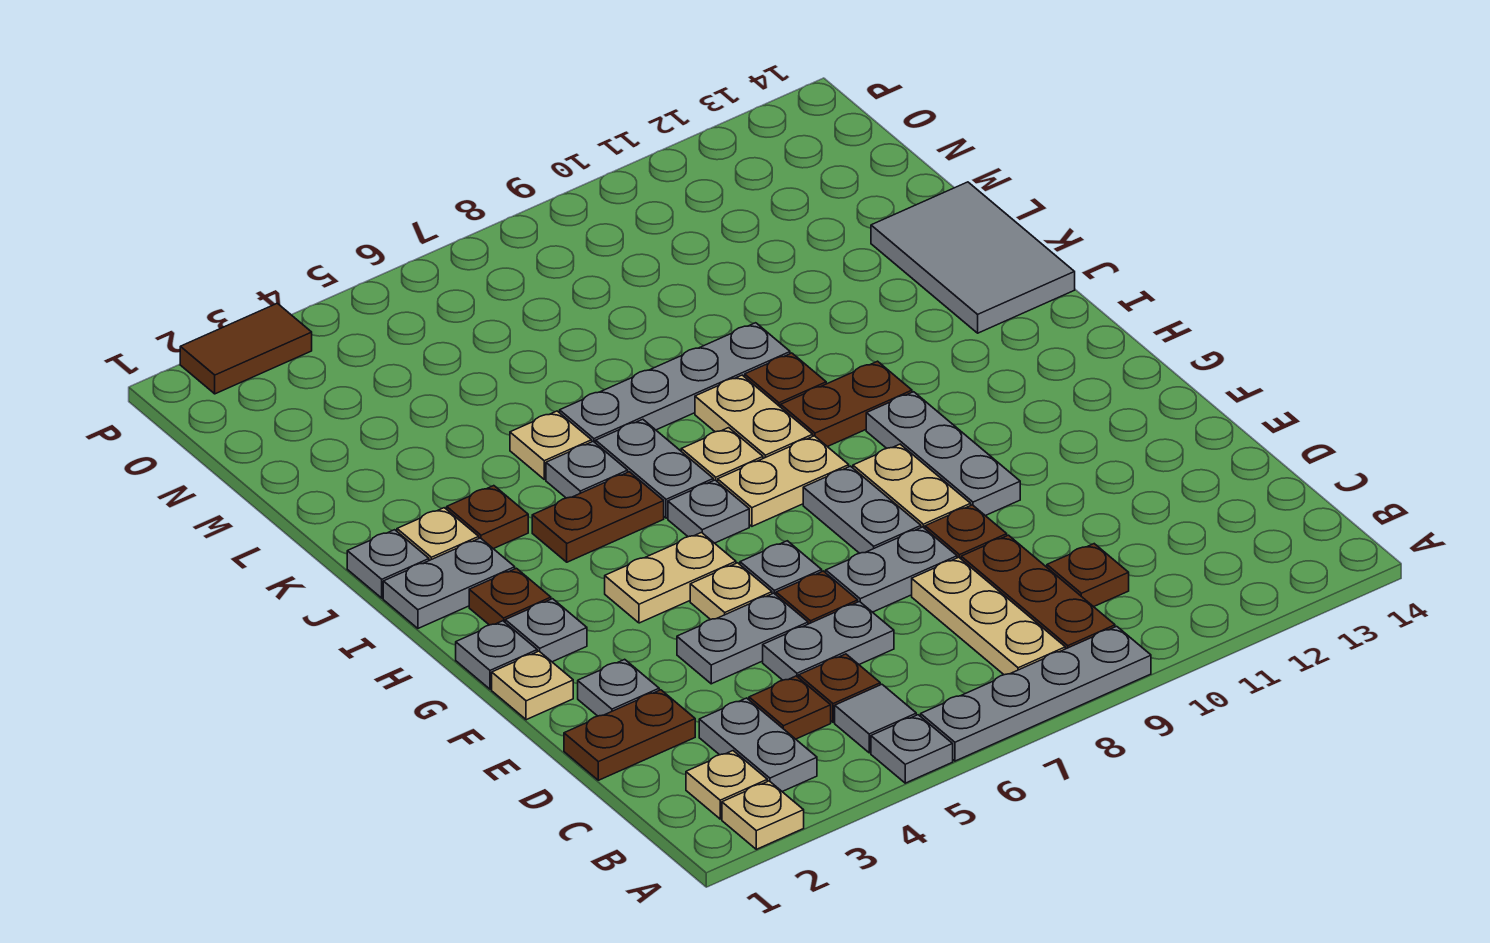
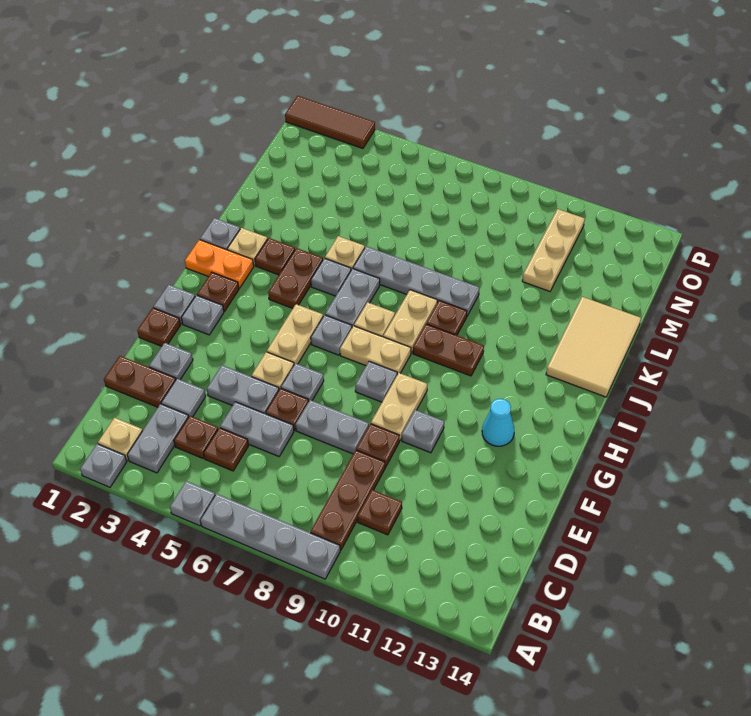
tan plate A2 level 1 -> grey plate A2 level 1
grey tile B5 level 1 -> grey tile D3 level 1
tan plate B8:D8 level 1 -> tan plate M11:O11 level 1
tan plate F1 level 1 -> brown plate F1 level 1
grey plate F8:G8 level 1 -> grey plate G8 level 1
grey plate F10:H10 level 1 -> grey plate F10 level 1
tan plate G4:G5 level 1 -> tan plate G5:H5 level 1
none -> cyan cone G12 level 1
grey plate I1:I2 level 1 -> orange plate I1:I2 level 1
brown plate I4:I5 level 1 -> brown plate I4:J4 level 1
grey tile J13:L14 level 1 -> tan tile J13:L14 level 1
brown tile P2:P3 level 1 -> brown tile P1:P3 level 1

